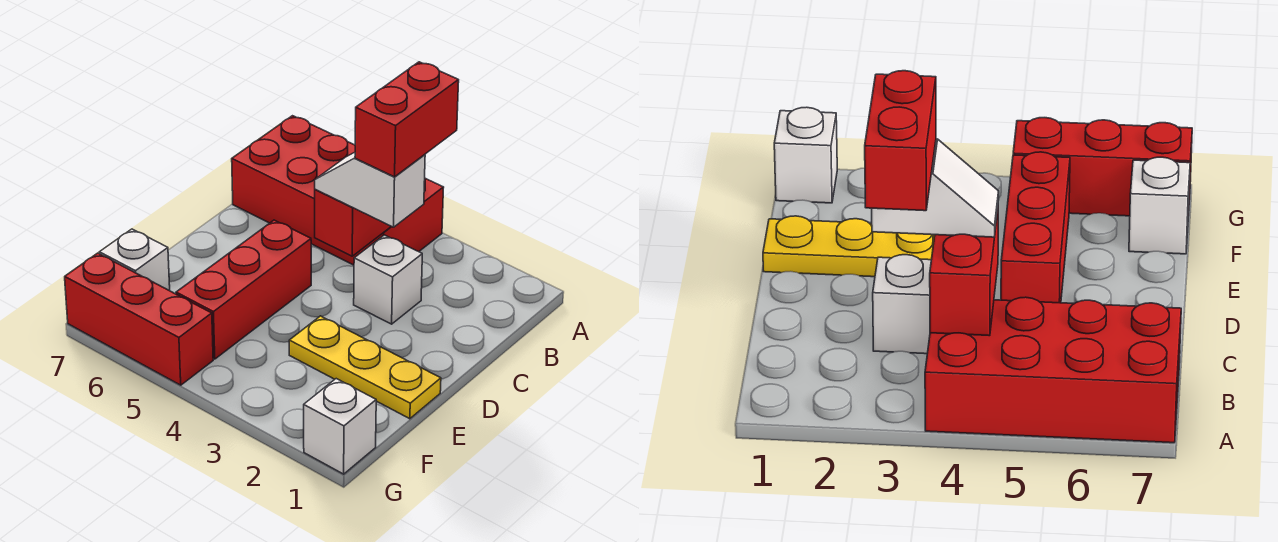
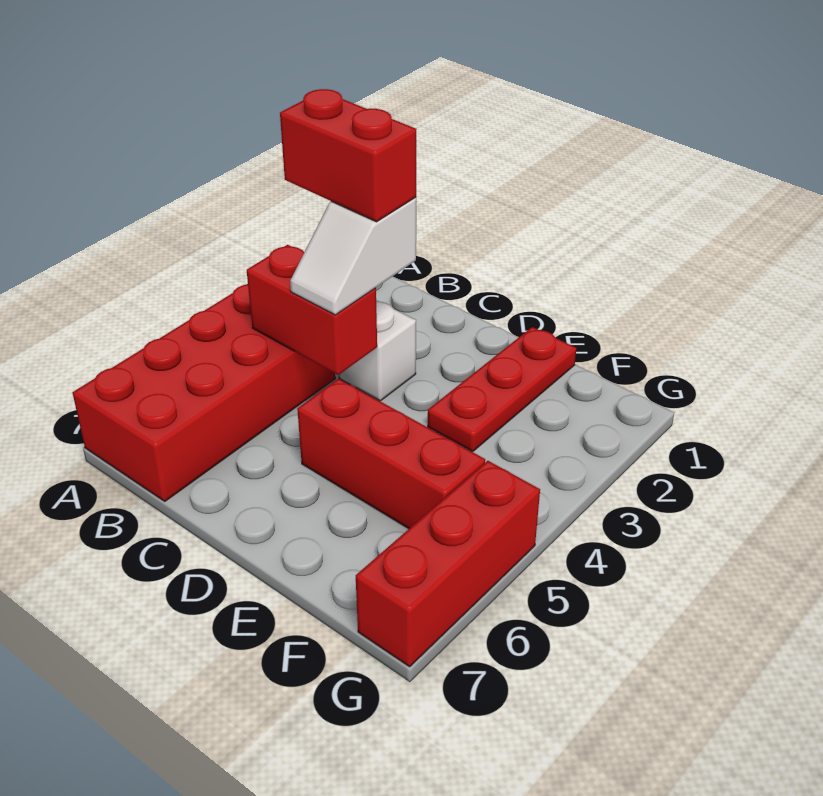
yellow plate E1:E3 level 1 -> red plate E1:E3 level 1
white brick F7 level 1 -> none
white brick G1 level 1 -> none

